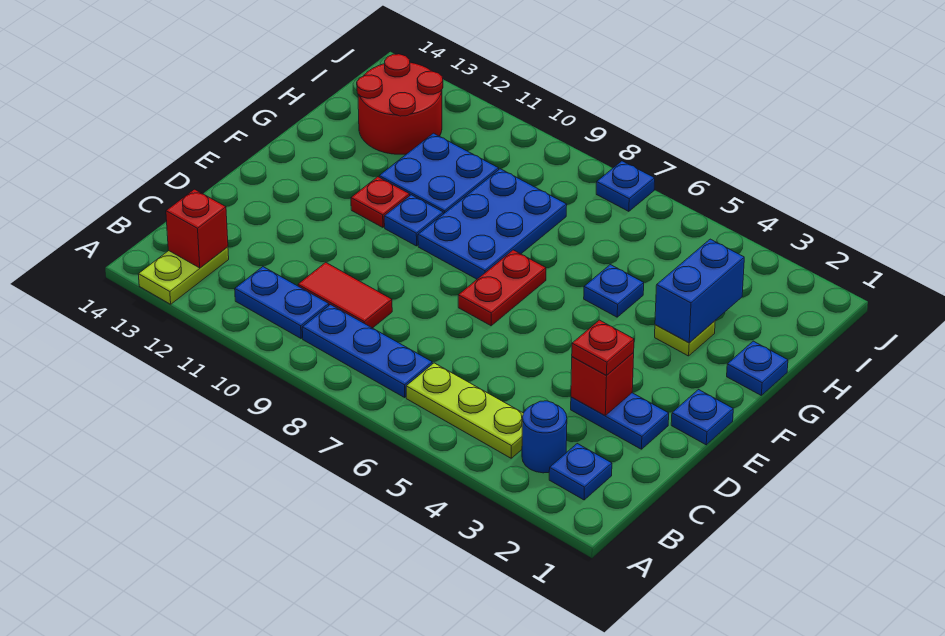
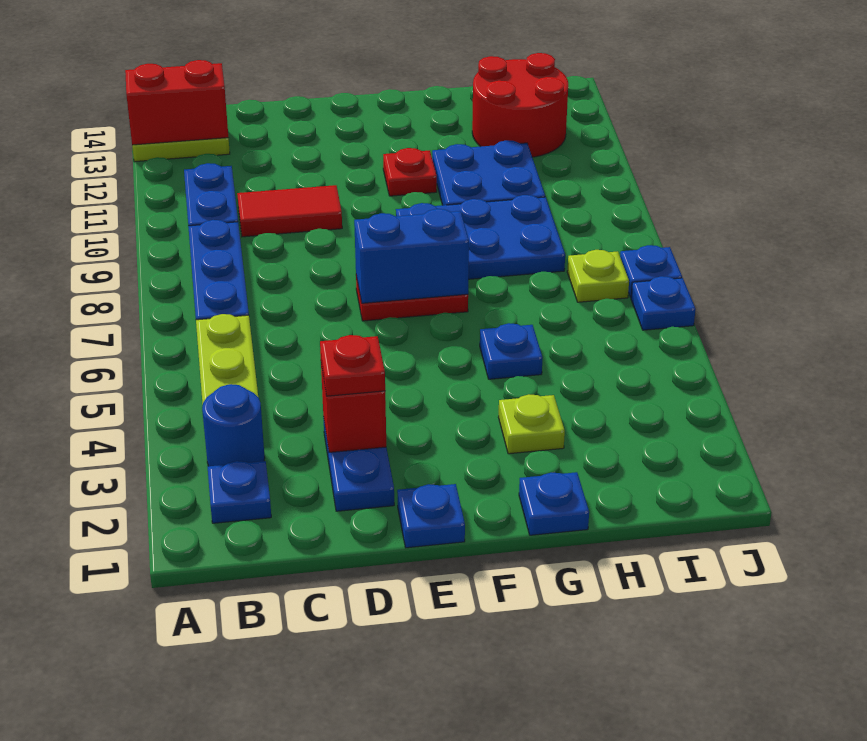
red brick B13 level 2 -> red brick A13:B13 level 2
red tile C9:C10 level 1 -> red tile C10:D10 level 1
blue plate F10 level 1 -> blue plate J6 level 1
blue brick G3:H3 level 2 -> blue brick E7:F7 level 2
none -> lime plate I7 level 1

